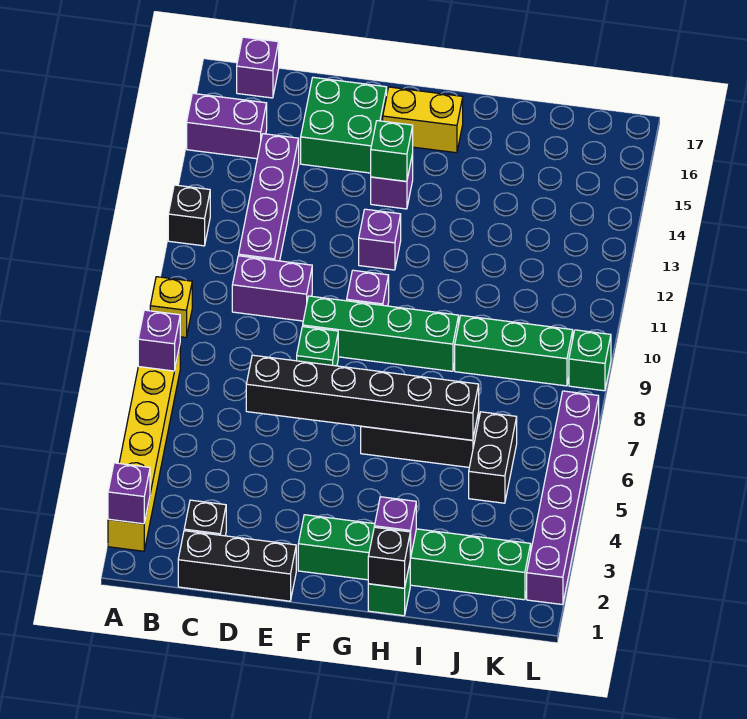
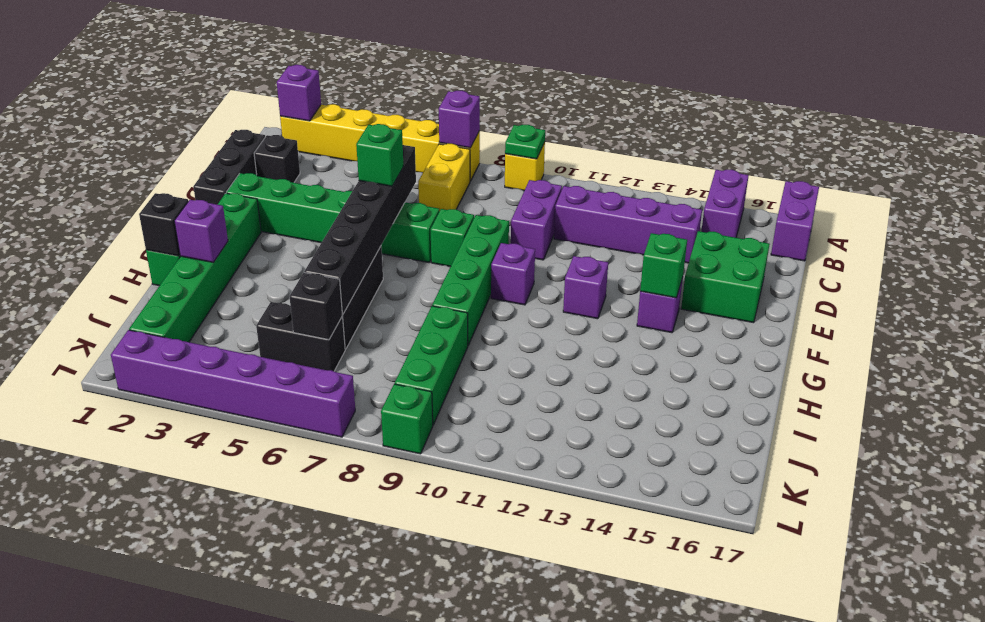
none -> green plate A9 level 2
black brick A12 level 1 -> black brick J6 level 2
purple brick B17 level 1 -> purple brick A17:B17 level 1
none -> green brick E2:E7 level 1
none -> green brick E6 level 3
yellow brick F16:G16 level 1 -> yellow brick B7:C7 level 1

